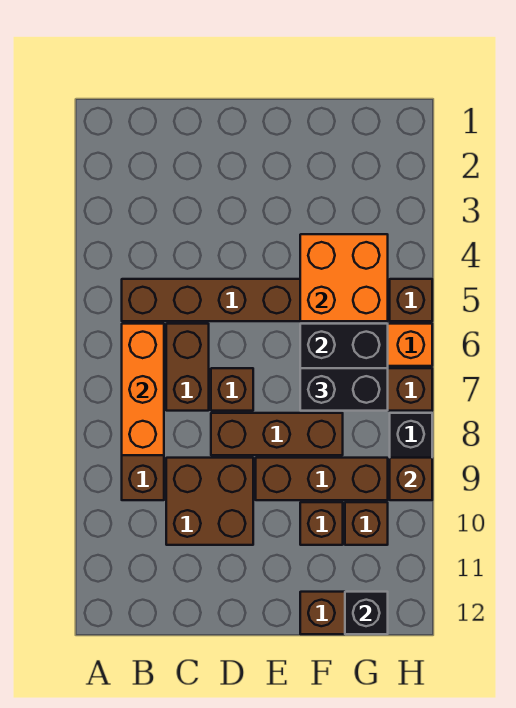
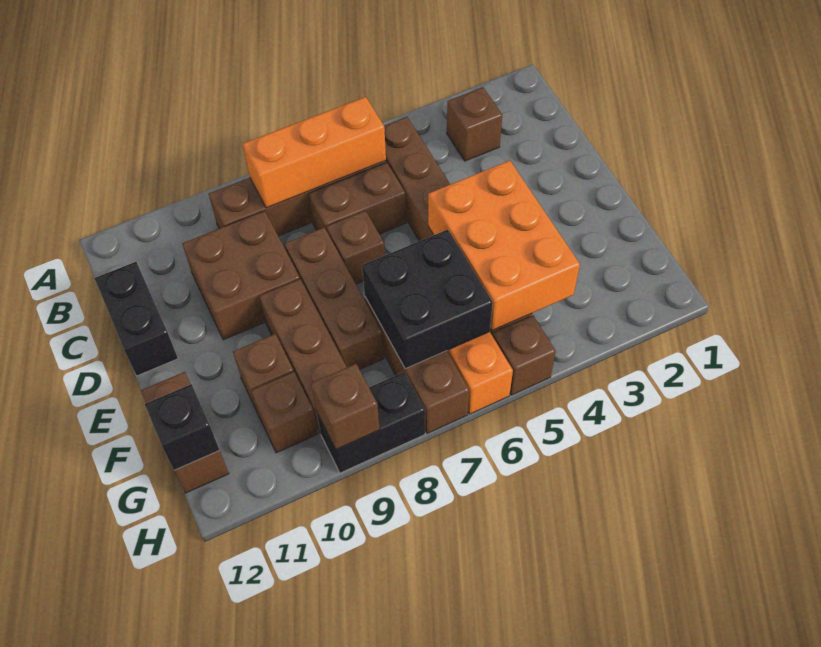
none -> brown brick B3 level 1
orange brick F4:G5 level 2 -> orange brick E4:G5 level 2
black brick F7:G7 level 3 -> black brick C12:D12 level 1

